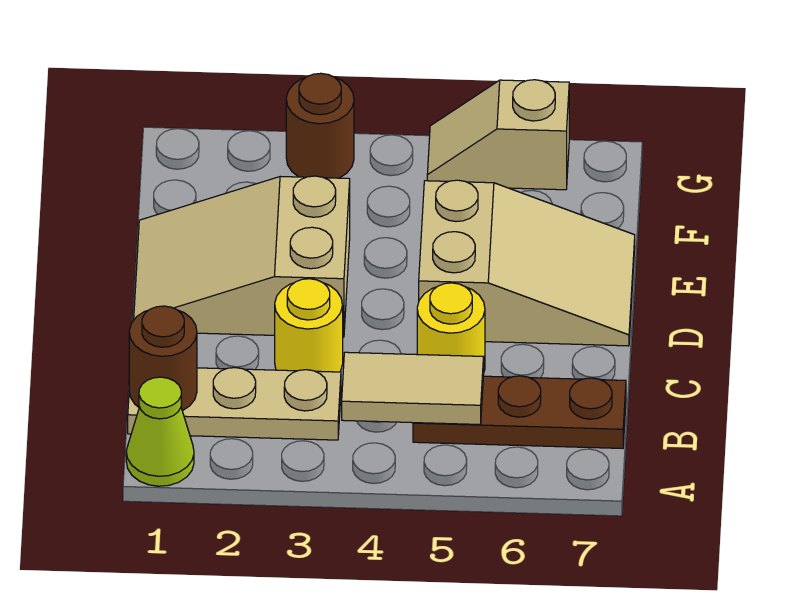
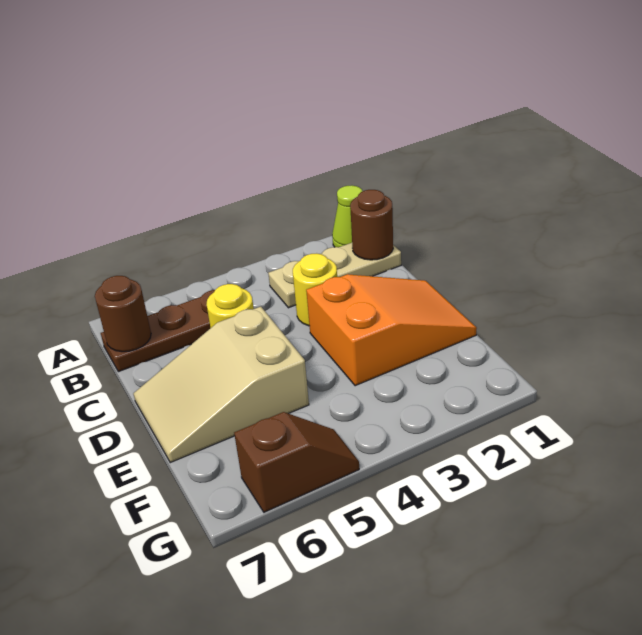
tan tile B4:B5 level 2 -> none
tan slope D1:E3 level 1 top 3 -> orange slope D1:E3 level 1 top 3
brown round brick G3 level 1 -> brown round brick B7 level 2
tan slope G5:G6 level 1 top 6 -> brown slope G5:G6 level 1 top 6

